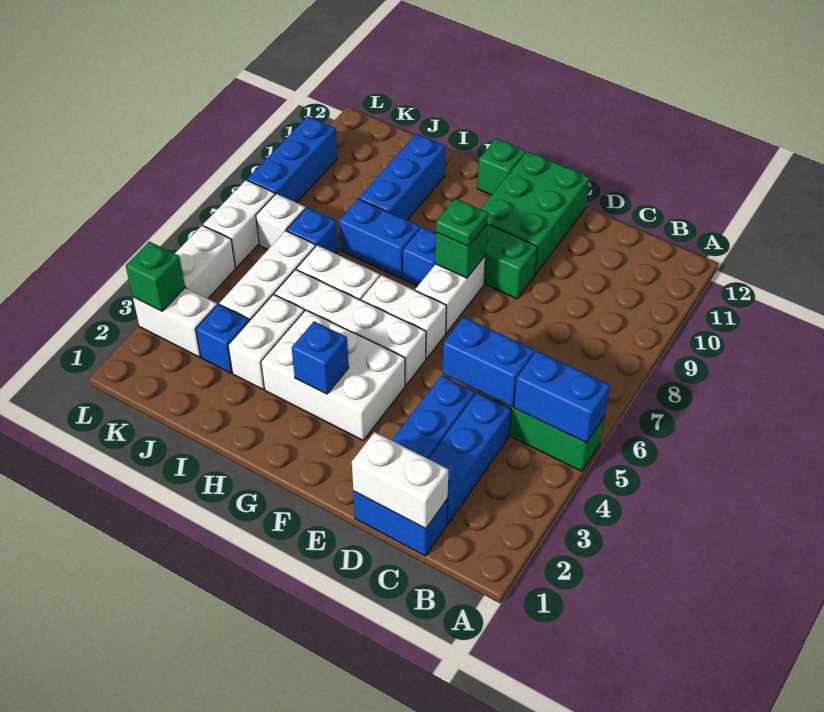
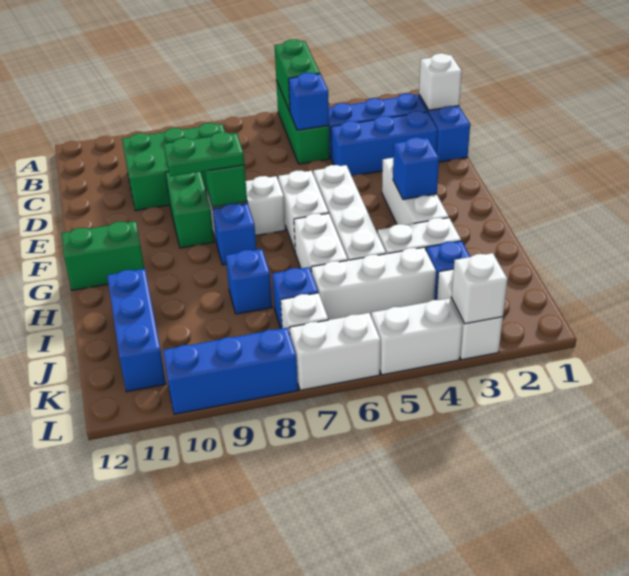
blue brick A5:B5 level 2 -> green brick A5:B5 level 2
white brick C1:D1 level 2 -> white brick C1 level 2
blue brick C5:D5 level 2 -> blue brick C5 level 2
green brick E10:F12 level 1 -> green brick C8:D10 level 1
white brick F3:H4 level 1 -> white brick F3:H3 level 1
green plate F8 level 3 -> green plate F8:F9 level 3
green brick G12 level 1 -> green brick G11:G12 level 1
blue brick H8:I8 level 1 -> blue brick I8 level 1
blue brick I9:I11 level 1 -> blue brick I11:K11 level 1
green brick L3 level 2 -> white brick L3 level 2

